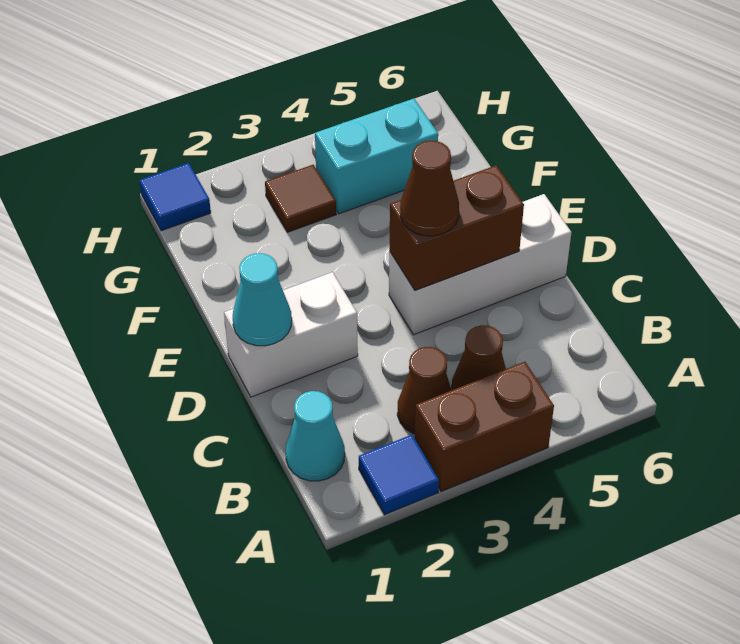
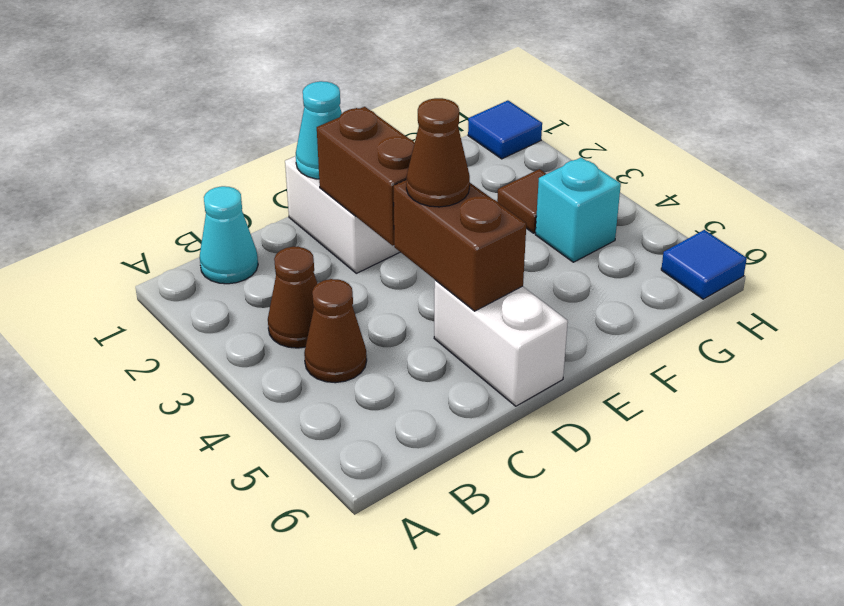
blue tile A2 level 1 -> blue tile H6 level 1
brown brick A3:A4 level 1 -> brown brick D2:D3 level 2
white brick D4:D6 level 1 -> white brick D5:D6 level 1
cyan brick G4:G5 level 1 -> cyan brick G4 level 1

